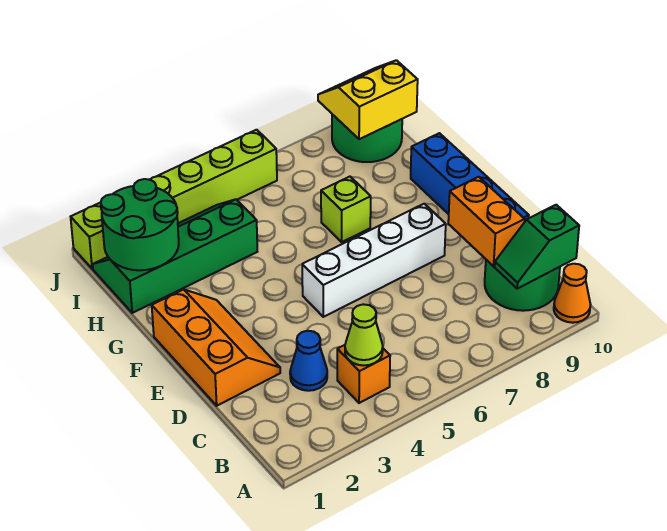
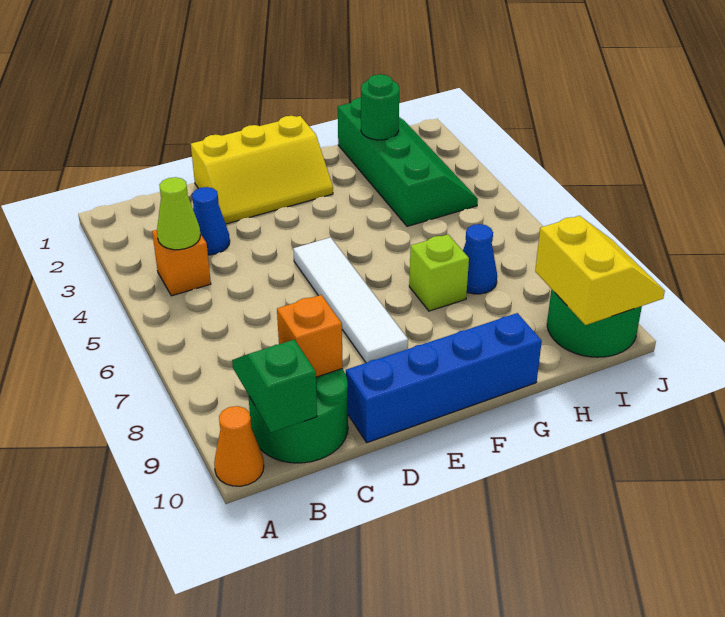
orange brick C9:D9 level 2 -> orange brick C9 level 2
orange slope D1:F2 level 1 top 1 -> yellow slope D1:F2 level 1 top 1
white brick E5:E8 level 1 -> white tile E5:E8 level 1
green round brick H1:I2 level 2 -> green round brick H2 level 2
none -> blue cone H7 level 1
lime brick J1:J6 level 1 -> none

